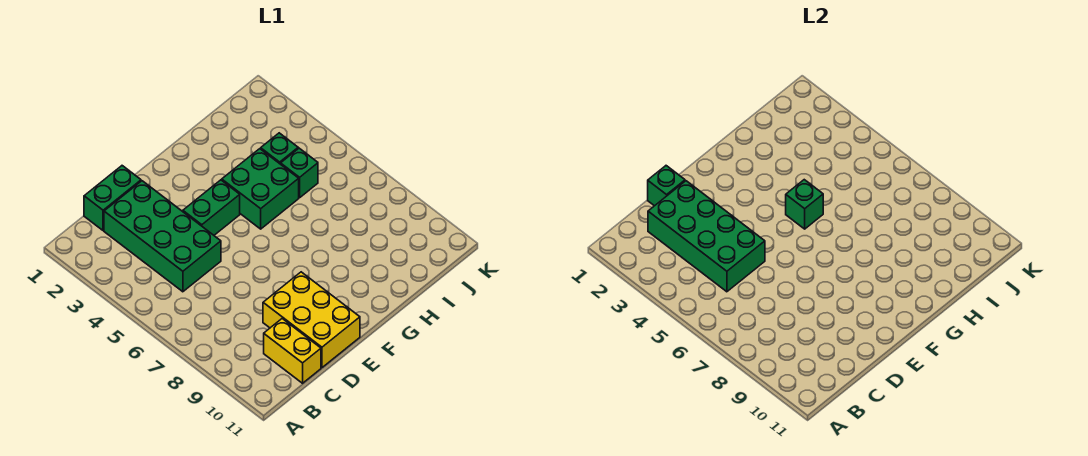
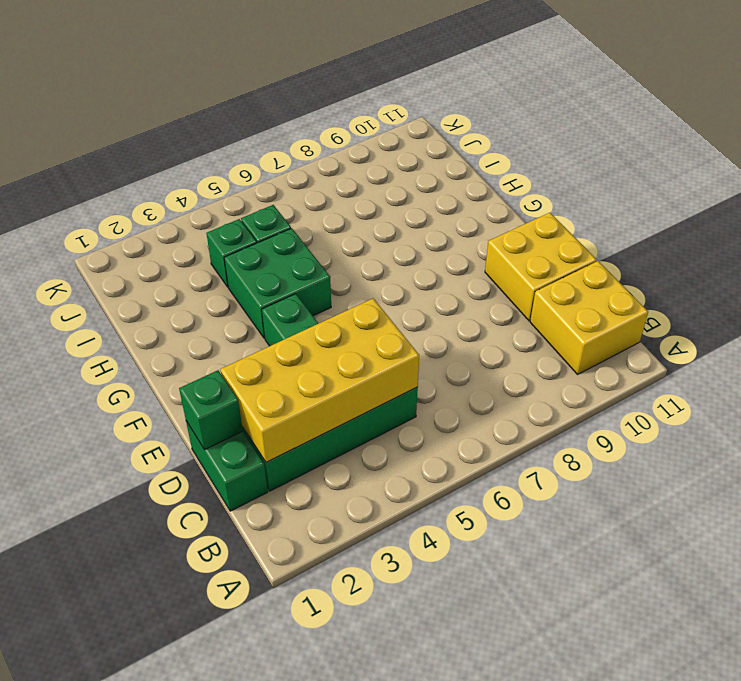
green brick C2:D5 level 2 -> yellow brick C2:D5 level 2
yellow brick C10:C11 level 1 -> yellow brick B10:C11 level 1
yellow brick D9:E11 level 1 -> yellow brick D10:E11 level 1
green brick G5 level 2 -> none

